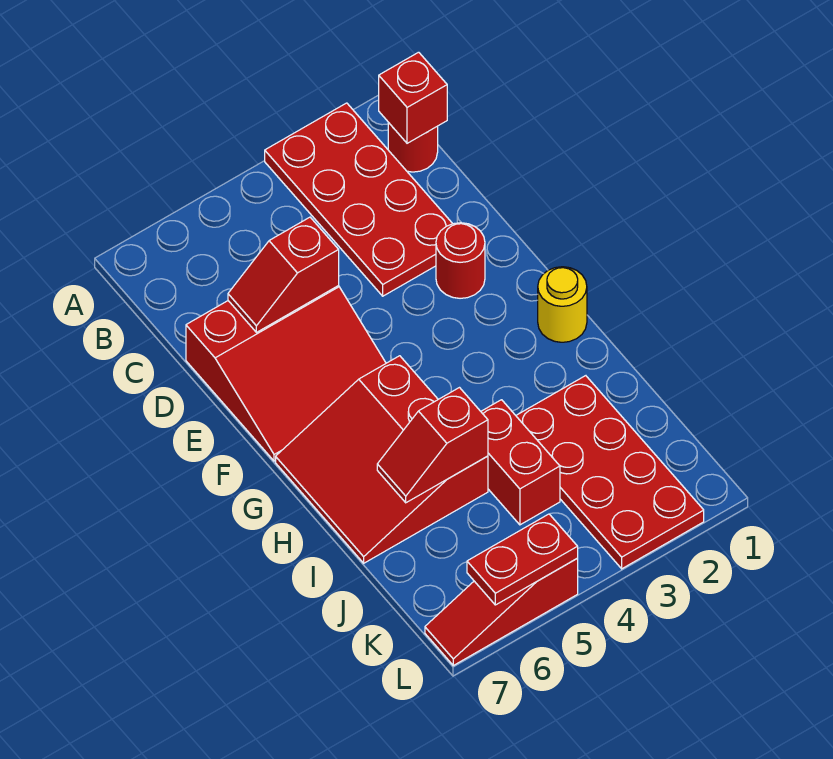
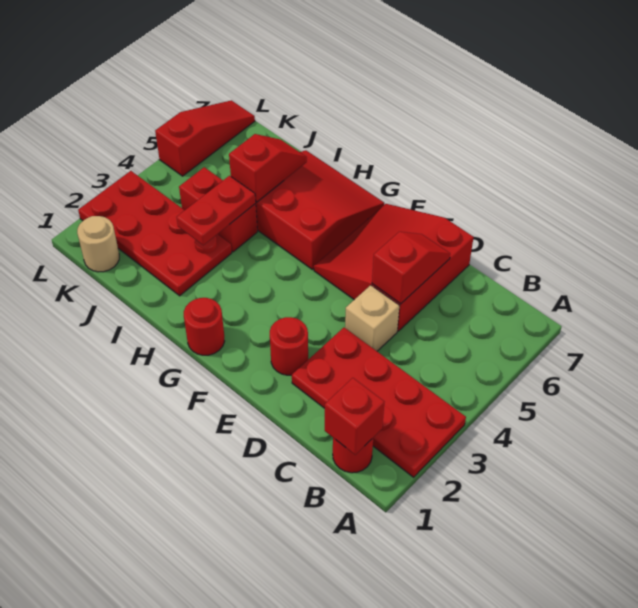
none -> tan brick D4 level 1
yellow round brick G1 level 1 -> red round brick G1 level 1
none -> tan round brick K1 level 1
red plate L5:L6 level 2 -> red plate I3:I4 level 2

